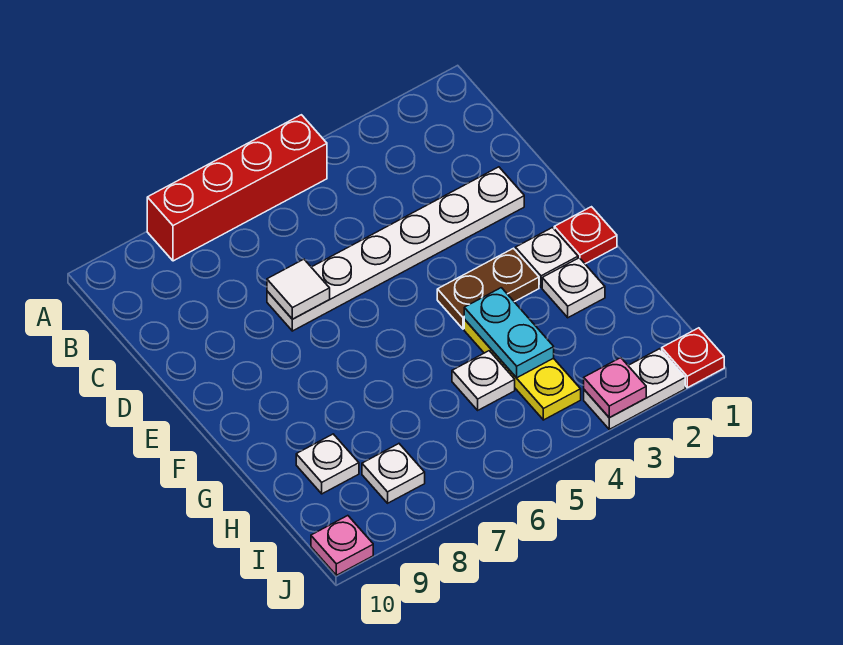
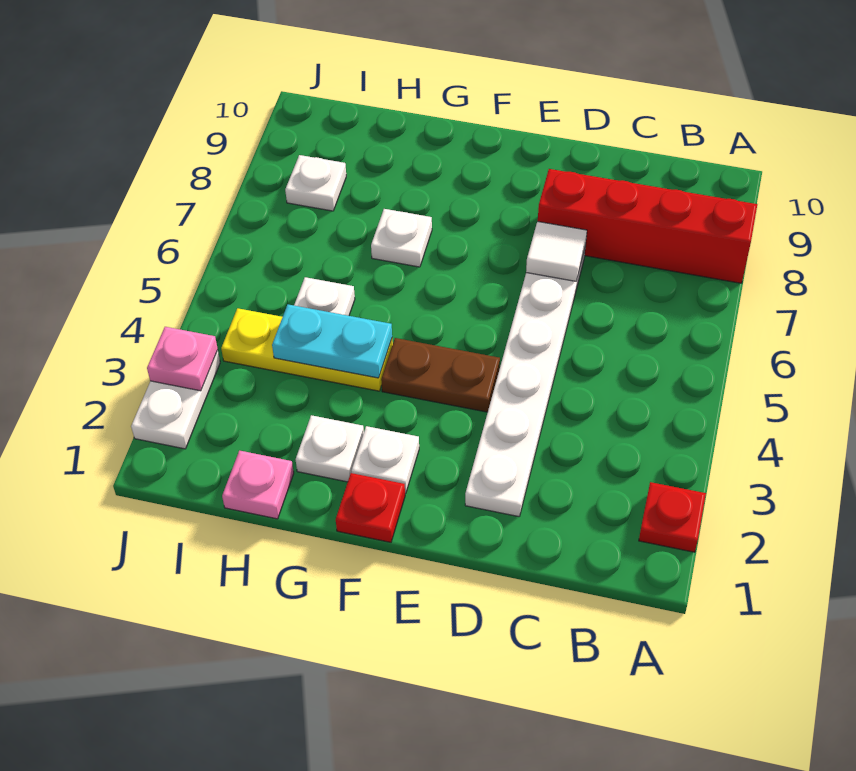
red brick A5:A8 level 1 -> red brick A8:D8 level 1
brown plate F3:F4 level 1 -> brown plate E4:F4 level 1
white plate H9 level 1 -> white plate G7 level 1
red plate J1 level 1 -> red plate A2 level 1
pink plate J10 level 1 -> pink plate H1 level 1

